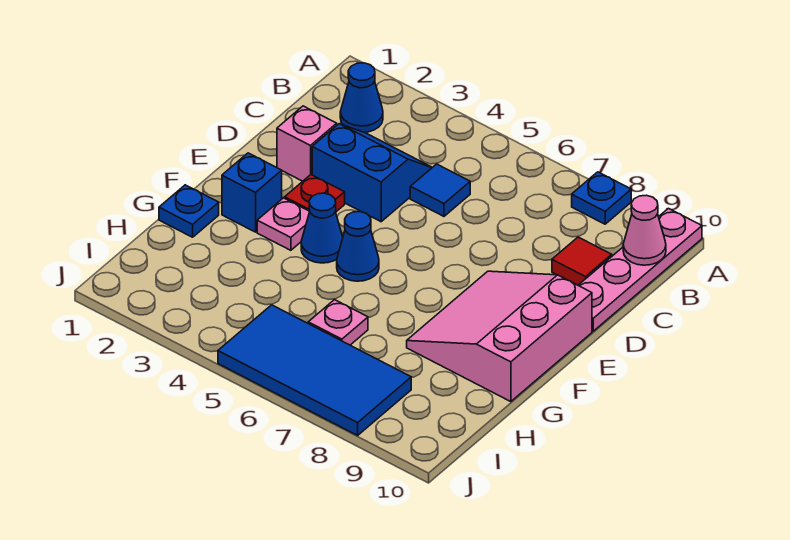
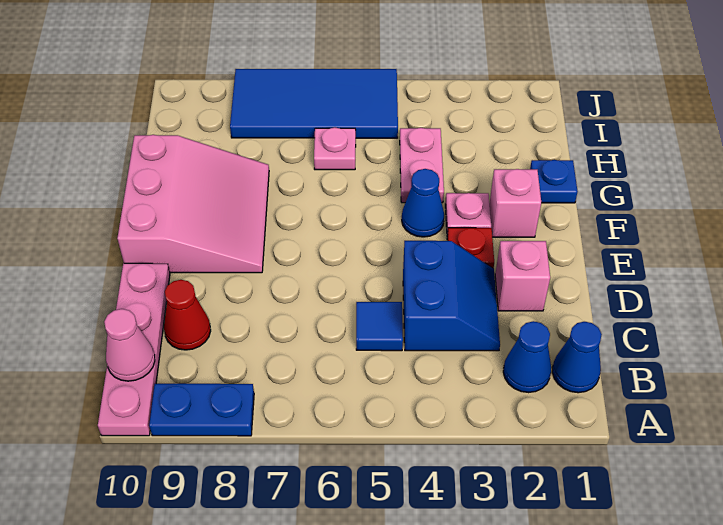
blue plate A8 level 1 -> blue plate A8:A9 level 1
blue slope C3:D4 level 1 top D -> blue slope C3:D4 level 1 top 4
red tile C9 level 1 -> red cone C9 level 1
blue brick F2 level 1 -> pink brick F2 level 1
blue cone F5 level 1 -> blue cone B1 level 1
none -> pink plate G4:H4 level 1

